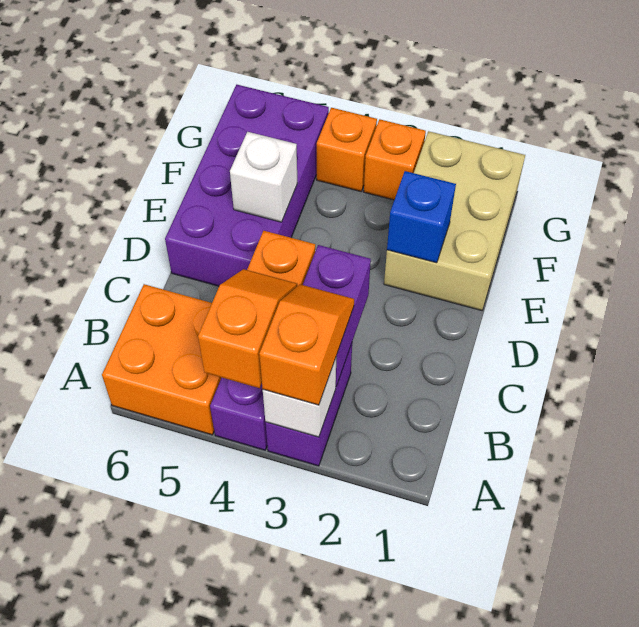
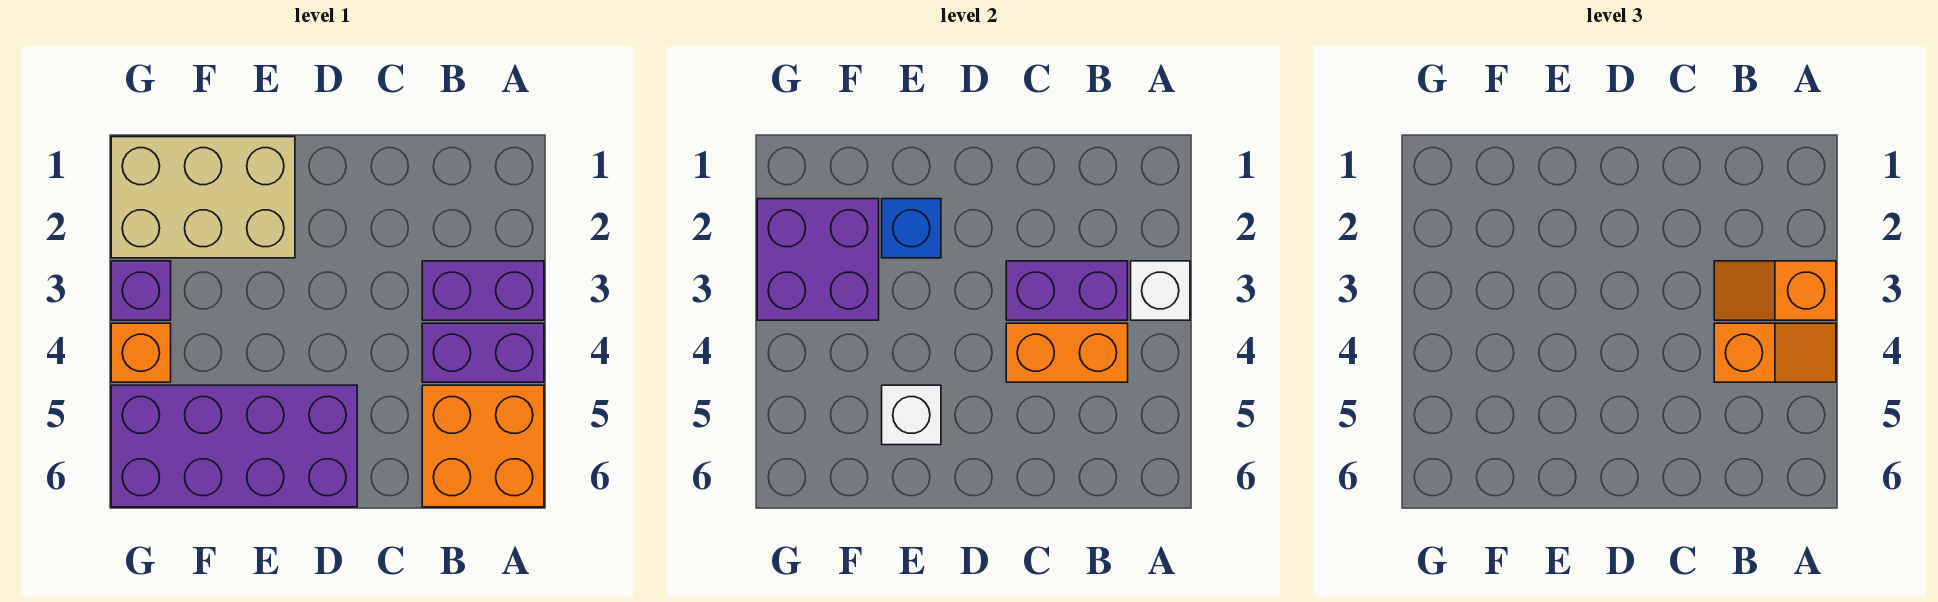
orange slope A4:B4 level 3 top A -> orange slope A4:B4 level 3 top B
none -> purple brick F2:G3 level 2
orange brick G3 level 1 -> purple brick G3 level 1

